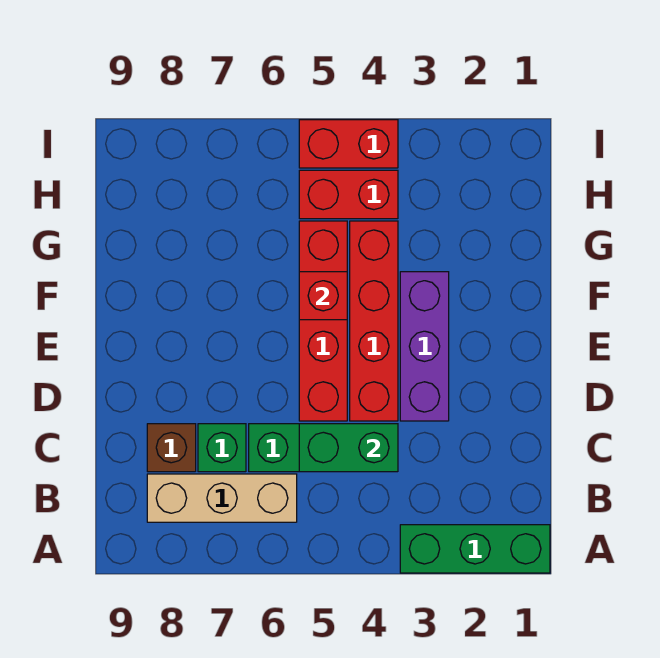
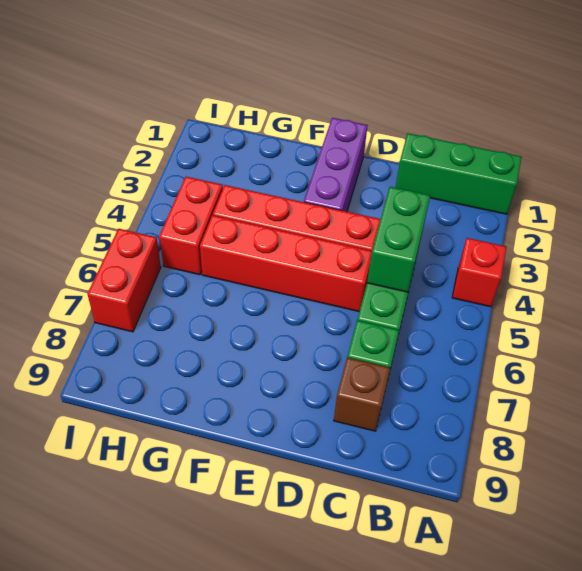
green brick A1:A3 level 1 -> green brick A1:C1 level 1
tan brick B6:B8 level 1 -> none
purple brick D3:F3 level 1 -> purple brick E1:E3 level 1
red brick F5 level 2 -> red brick A4 level 1
red brick I4:I5 level 1 -> red brick I6:I7 level 1

